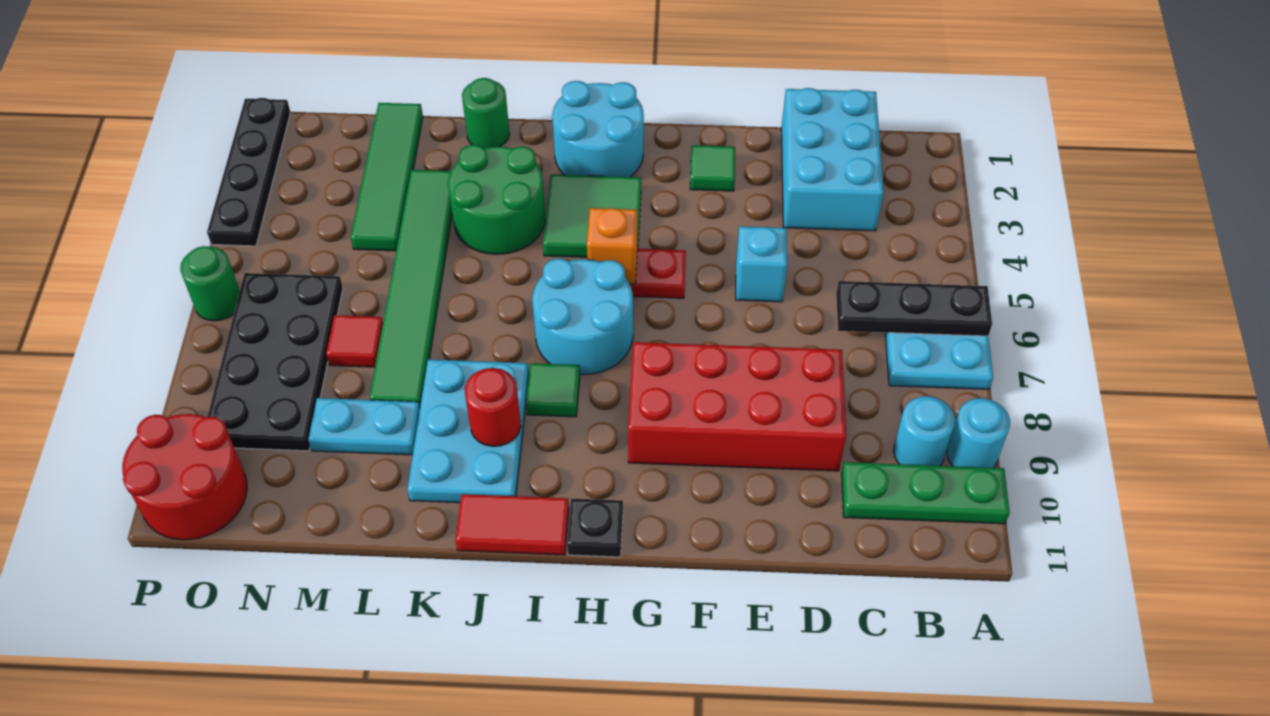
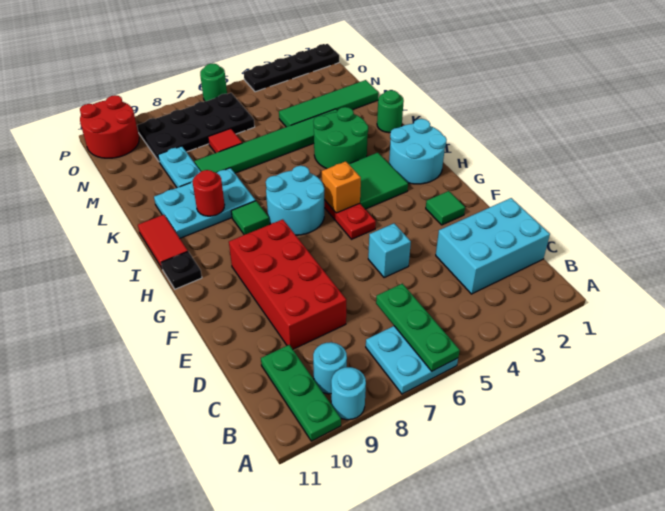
black plate A6:C6 level 2 -> green plate A6:C6 level 2

